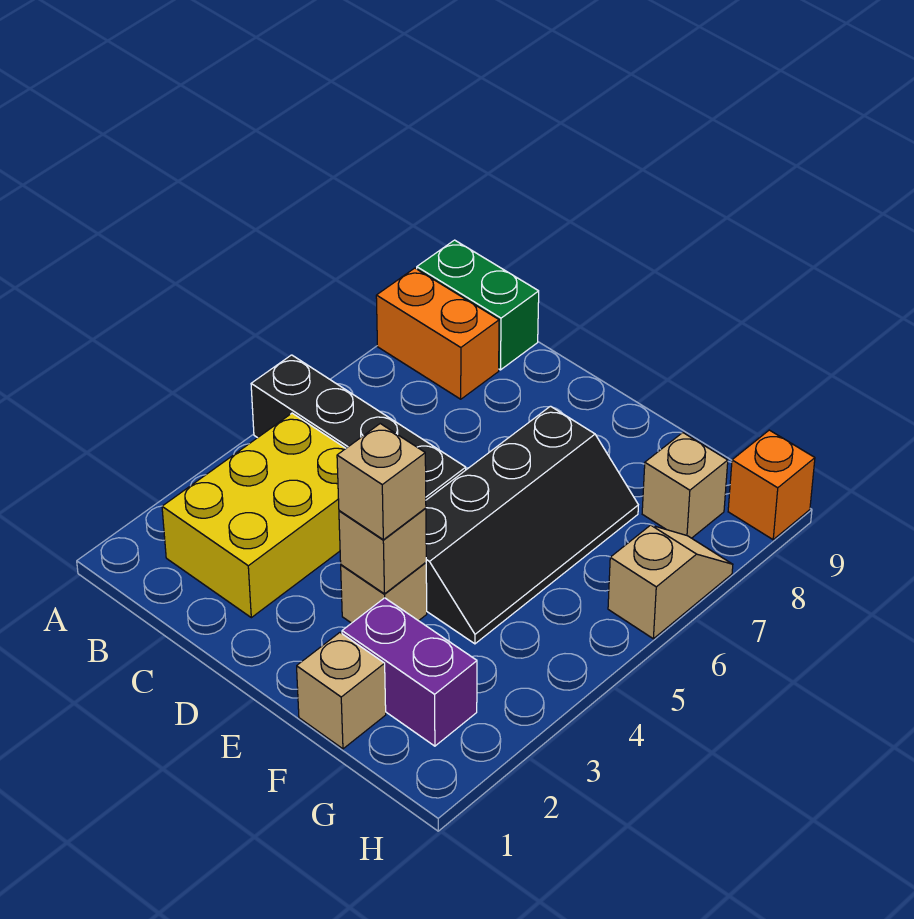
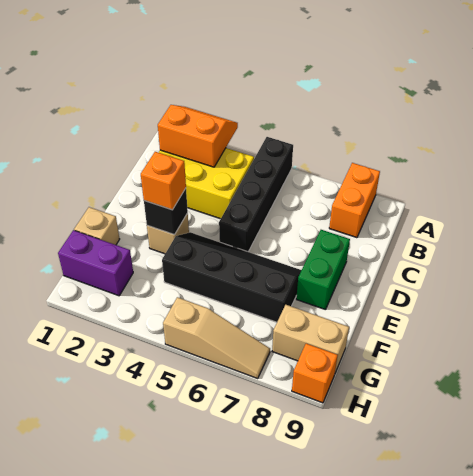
none -> orange slope A2:B3 level 2 top B
green brick A9:B9 level 1 -> green brick D8:E8 level 1
tan brick E3 level 2 -> black brick E3 level 2
tan brick E3 level 3 -> orange brick E3 level 3
black slope E4:F7 level 1 top E -> black slope E4:F7 level 1 top F
purple brick F2:G2 level 1 -> purple brick G1:G2 level 1
tan brick G8 level 1 -> tan brick G8:G9 level 1
tan slope H6:H7 level 1 top 6 -> tan slope H5:H7 level 1 top 5

